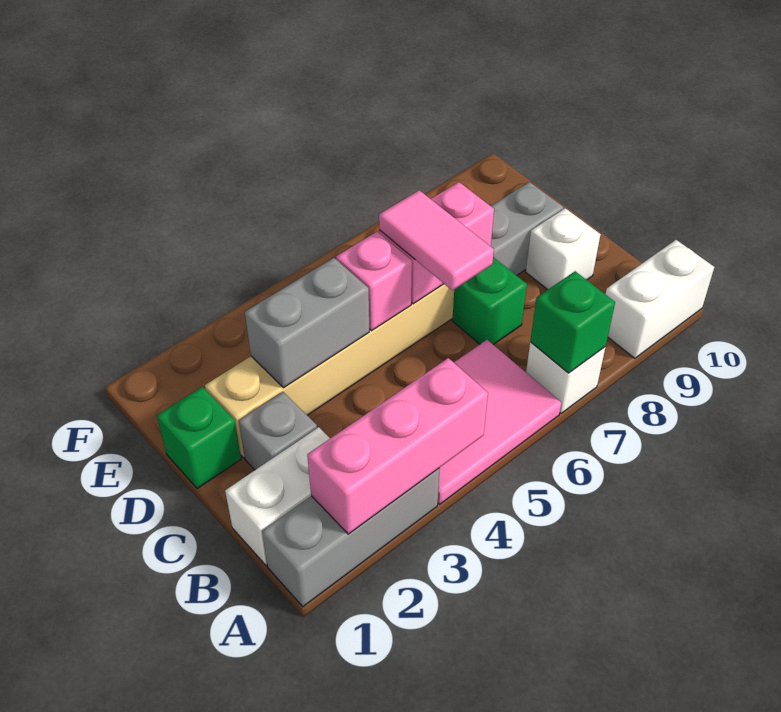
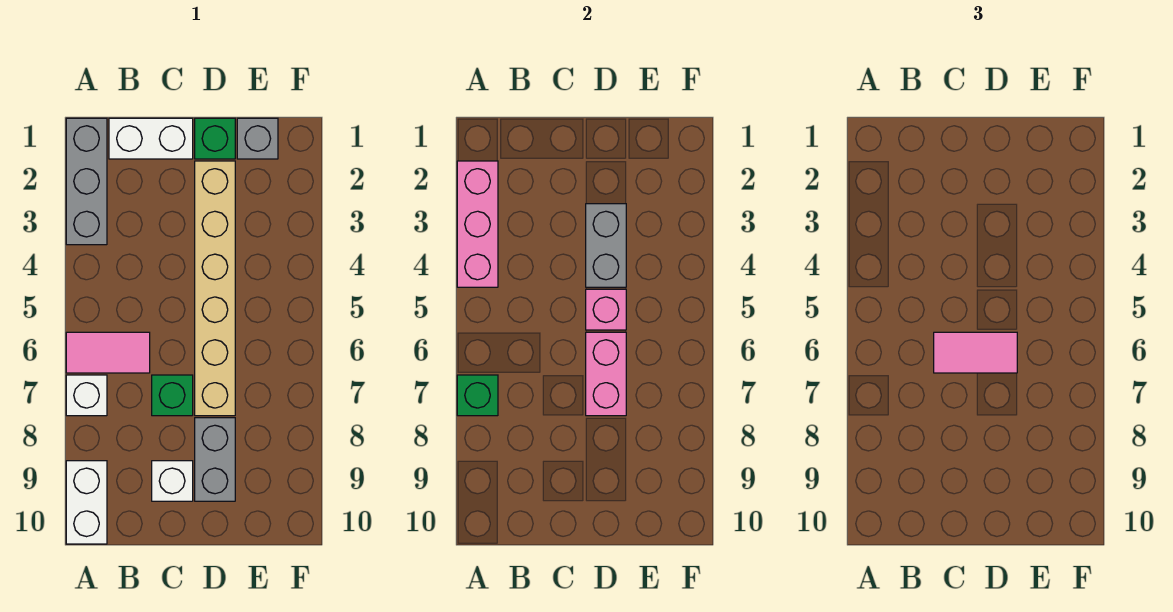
pink tile A4:B6 level 1 -> pink tile A6:B6 level 1
white brick B1:B2 level 1 -> white brick B1:C1 level 1
grey brick C2 level 1 -> grey brick E1 level 1

